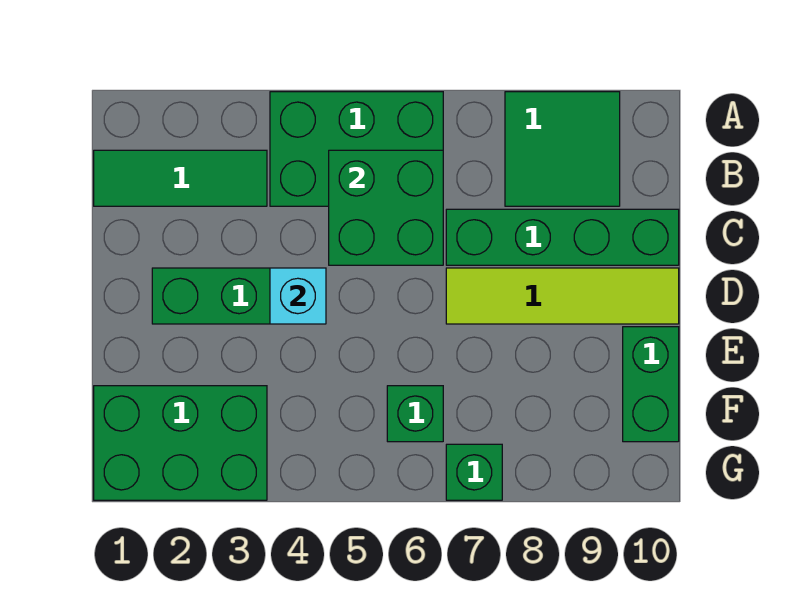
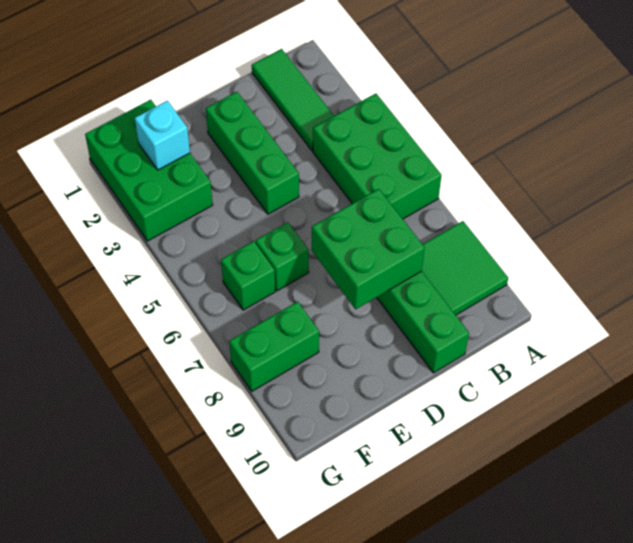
green brick B5:C6 level 2 -> green brick C7:D8 level 2
cyan brick D4 level 2 -> cyan brick F2 level 2
lime tile D7:D10 level 1 -> none
green brick E10:F10 level 1 -> green brick F8:G8 level 1
green brick G7 level 1 -> green brick E6 level 1

